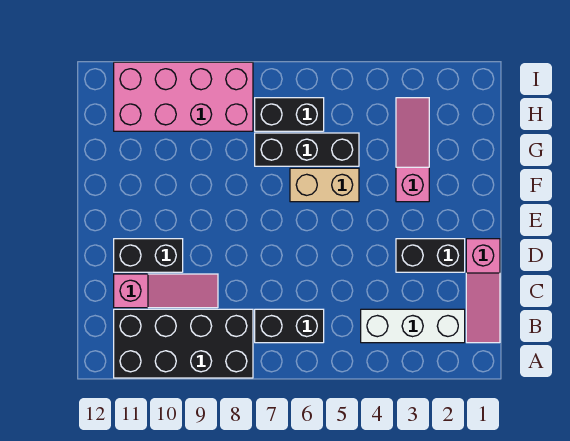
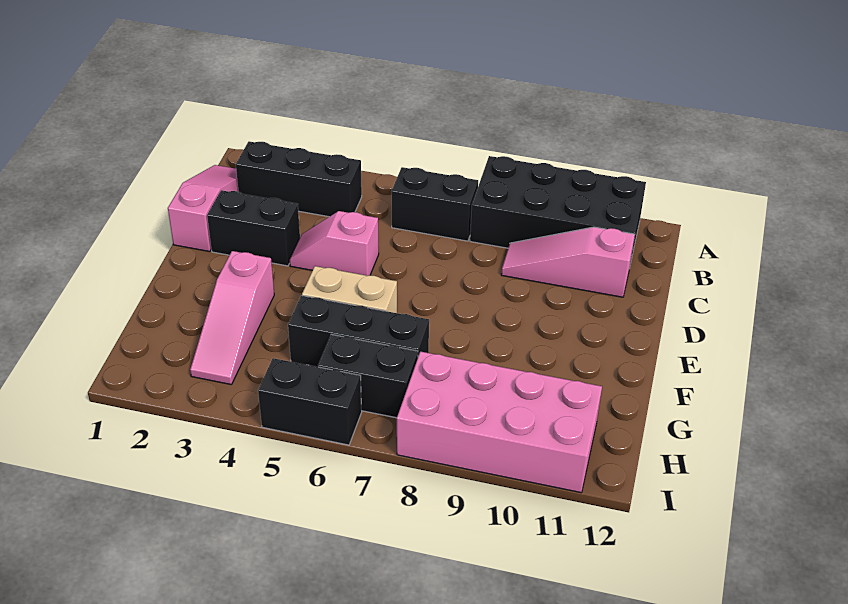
white brick B2:B4 level 1 -> black brick B2:B4 level 1
none -> pink slope D4:D5 level 1 top 5
black brick D10:D11 level 1 -> black brick I5:I6 level 1

